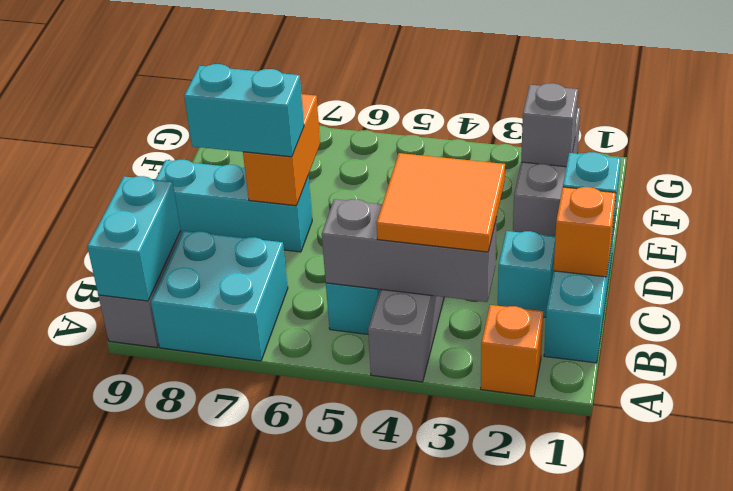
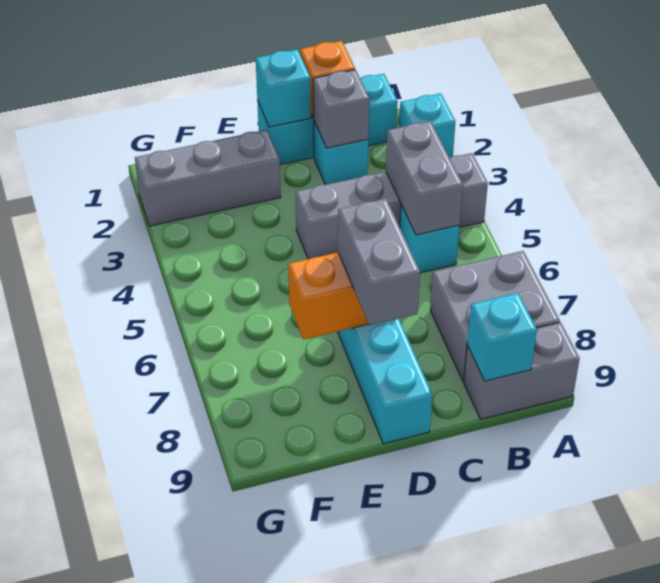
orange brick A2 level 1 -> cyan brick A2 level 1
cyan brick A7:B8 level 1 -> grey brick A7:B8 level 1
cyan brick A9:B9 level 2 -> cyan brick B9 level 2
grey brick B3:B5 level 2 -> grey brick B4:B5 level 2
orange tile B3:C4 level 3 -> none
cyan brick D7:D8 level 3 -> grey brick D7:D8 level 3
grey brick F2 level 2 -> grey brick C2 level 2

